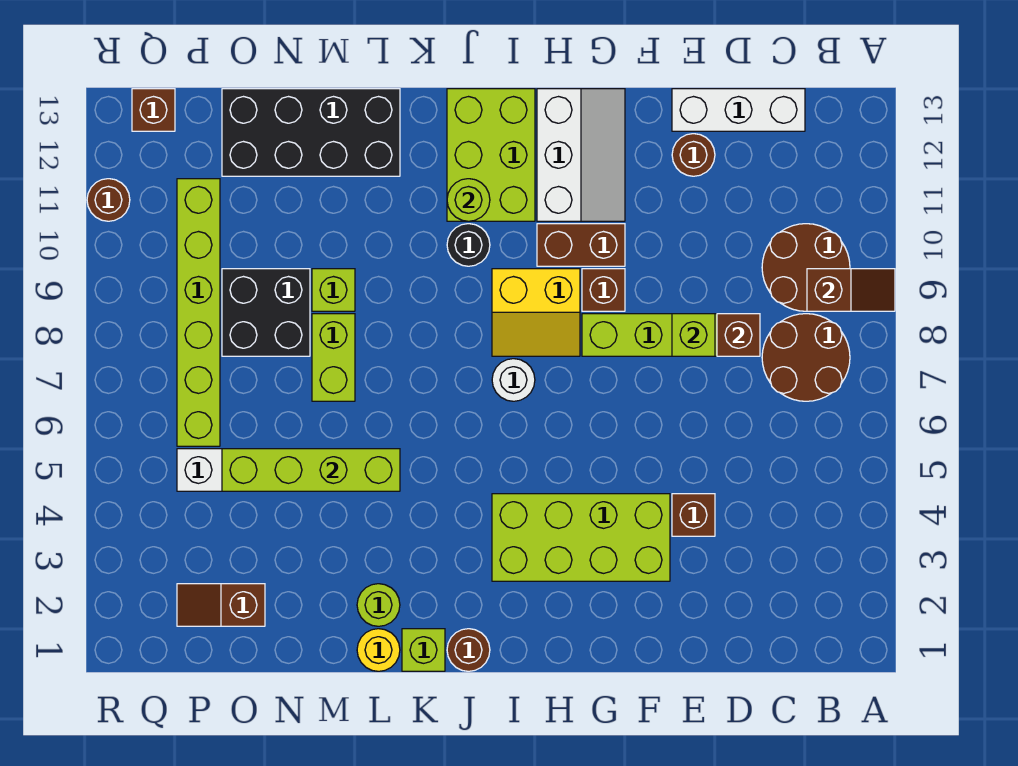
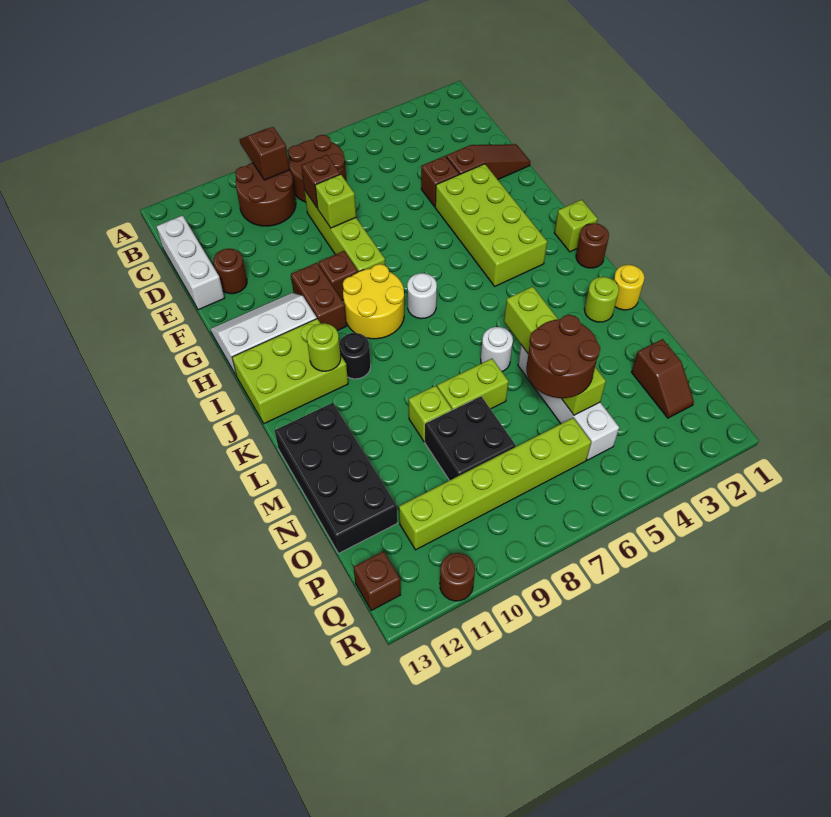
none -> brown slope E1:E3 level 1 top 3
yellow slope H8:I9 level 1 top 9 -> yellow round brick H8:I9 level 1
lime brick K1 level 1 -> lime brick I1 level 1
none -> white round brick L6 level 1
none -> brown round brick N5:O6 level 3

